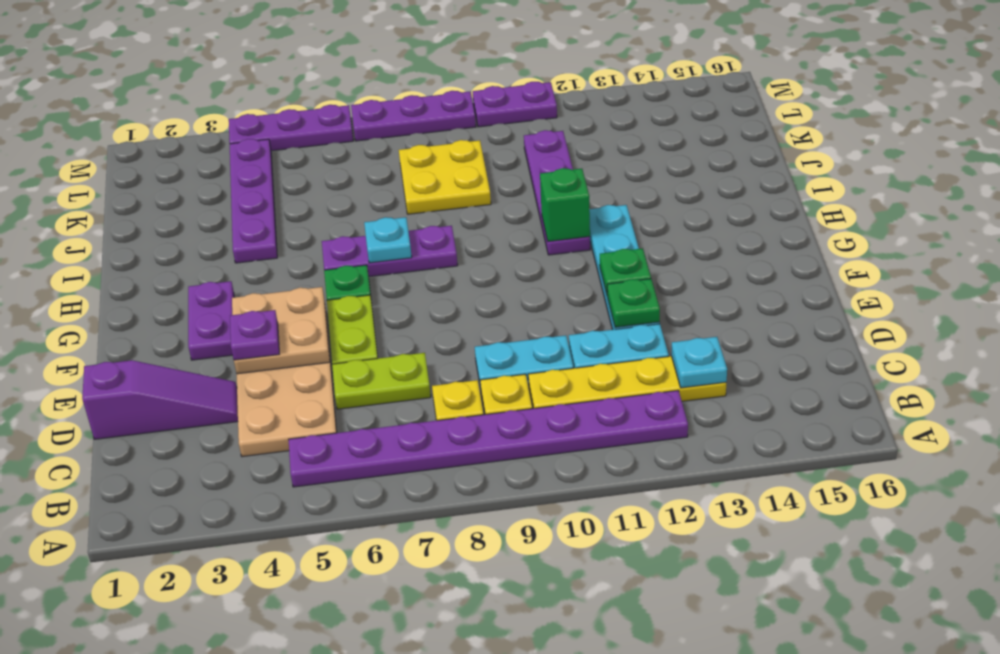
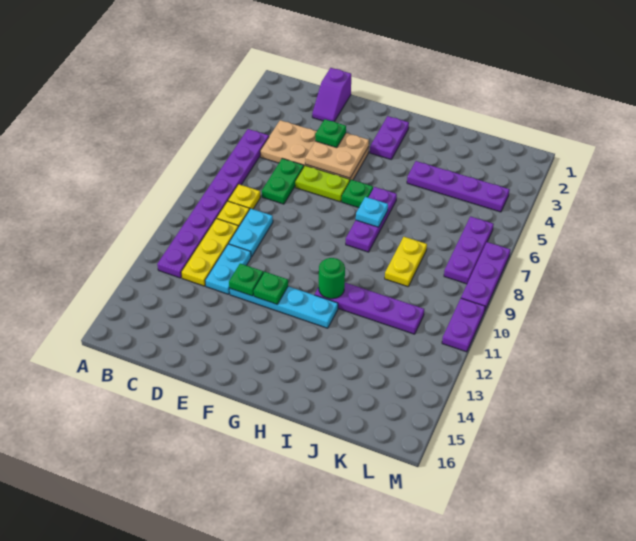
yellow plate C10:C13 level 1 -> yellow plate C10:C12 level 1
cyan plate C13 level 2 -> none
purple slope D1:D3 level 1 top 1 -> purple slope D1:D2 level 1 top 1
lime plate D6:D7 level 1 -> green plate D6:D7 level 1
purple plate E4 level 3 -> green plate E4 level 3
purple plate F3:G3 level 1 -> purple plate G2:G3 level 1
green brick H11 level 2 -> green round brick H11 level 2
yellow plate J8:K9 level 1 -> yellow plate J8:J9 level 1
purple plate M4:M6 level 1 -> purple plate L6:L8 level 1

